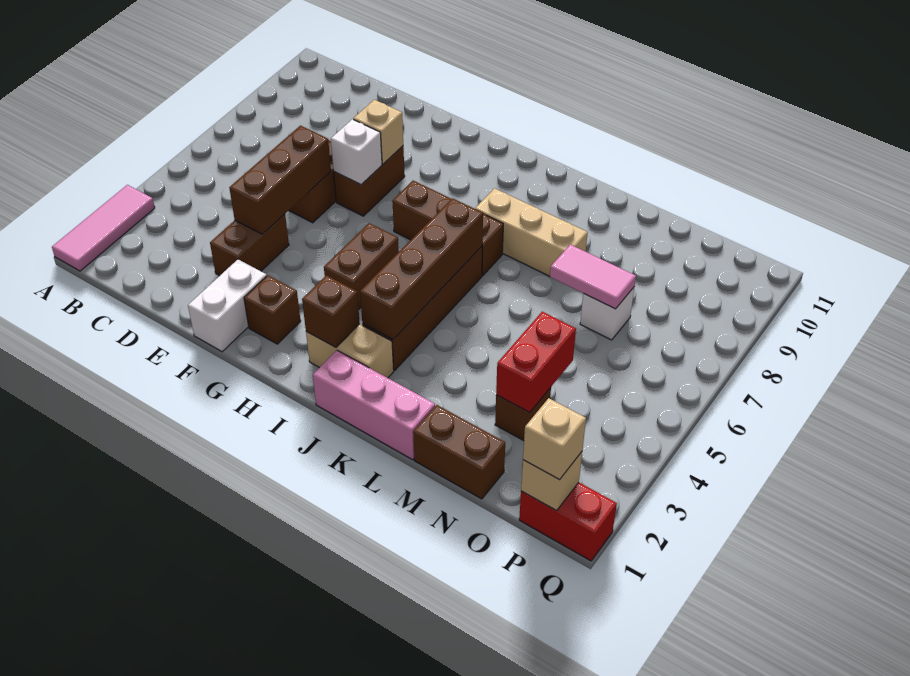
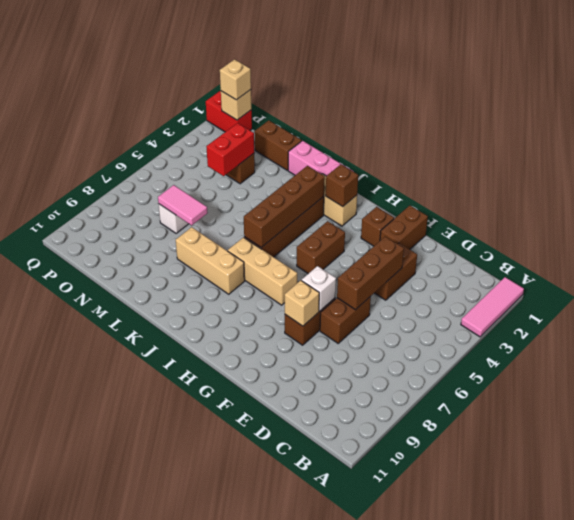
white brick F1:F2 level 1 -> brown brick F1:F2 level 1
brown brick H7:J7 level 1 -> tan brick H7:J7 level 1

